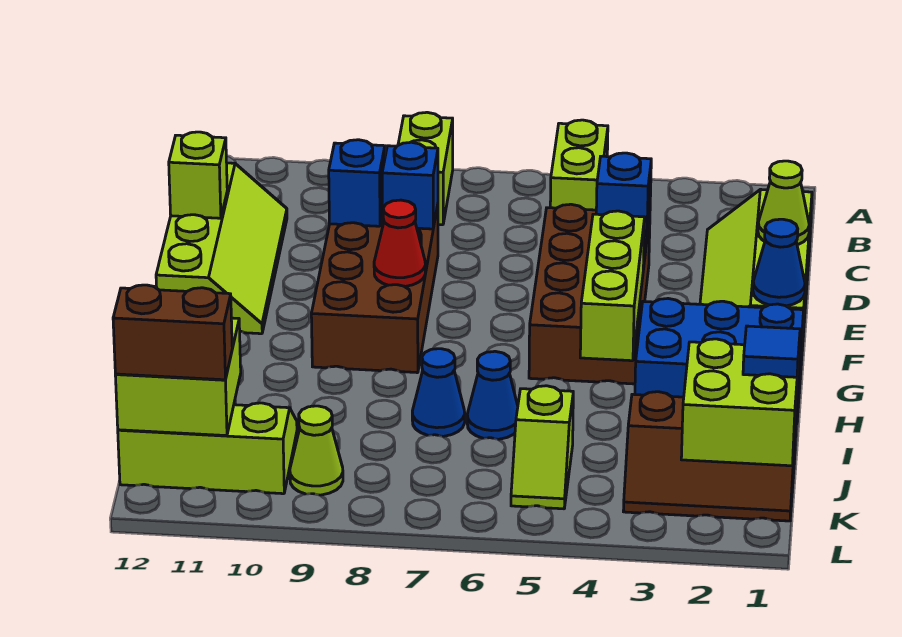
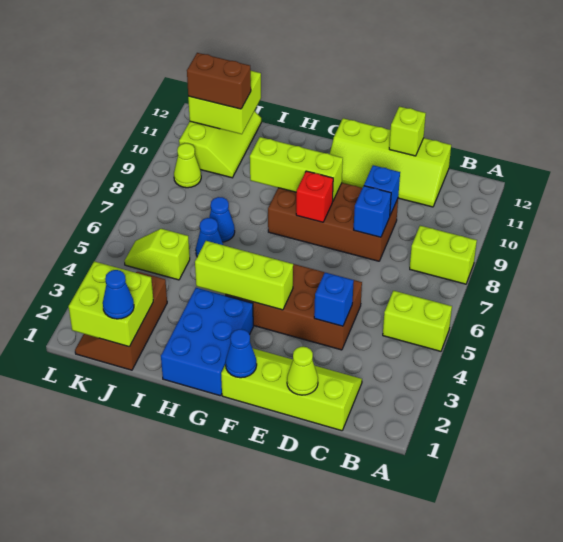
red cone F8 level 2 -> red brick F8 level 2
none -> lime brick F9:H9 level 2
blue tile J1 level 3 -> blue cone J1 level 3
brown brick K11:K12 level 3 -> brown brick J11:K11 level 3

